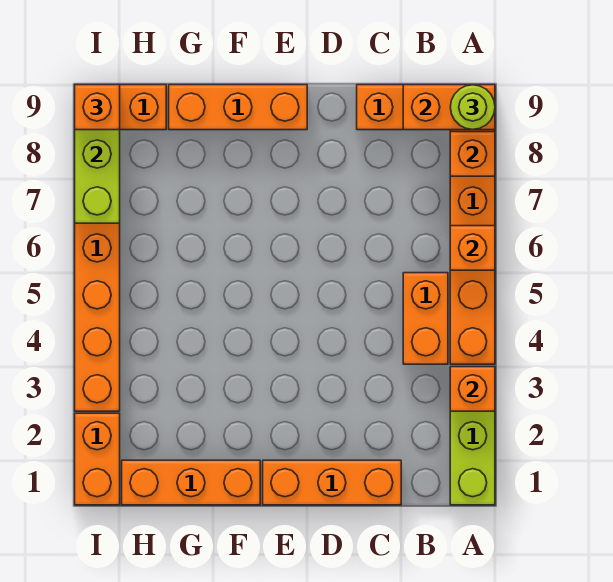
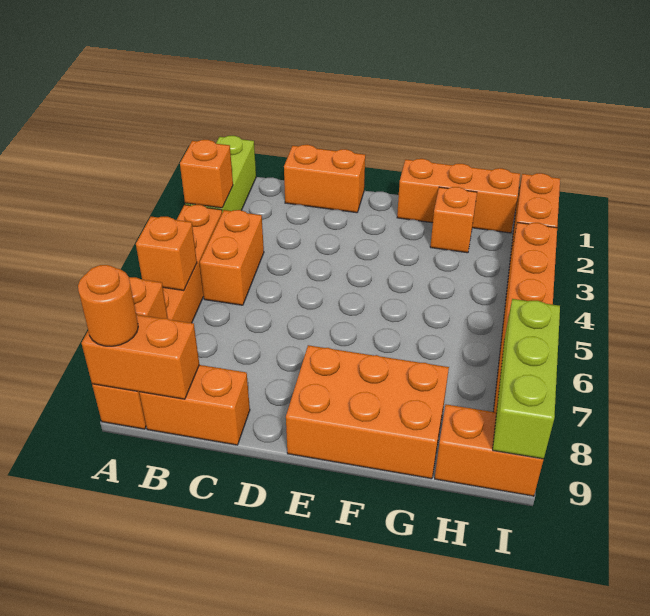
lime round brick A9 level 3 -> orange round brick A9 level 3
orange brick C1:E1 level 1 -> orange brick C1:D1 level 1
orange brick E9:G9 level 1 -> orange brick E8:G9 level 1
orange brick I9 level 3 -> orange brick G2 level 1

